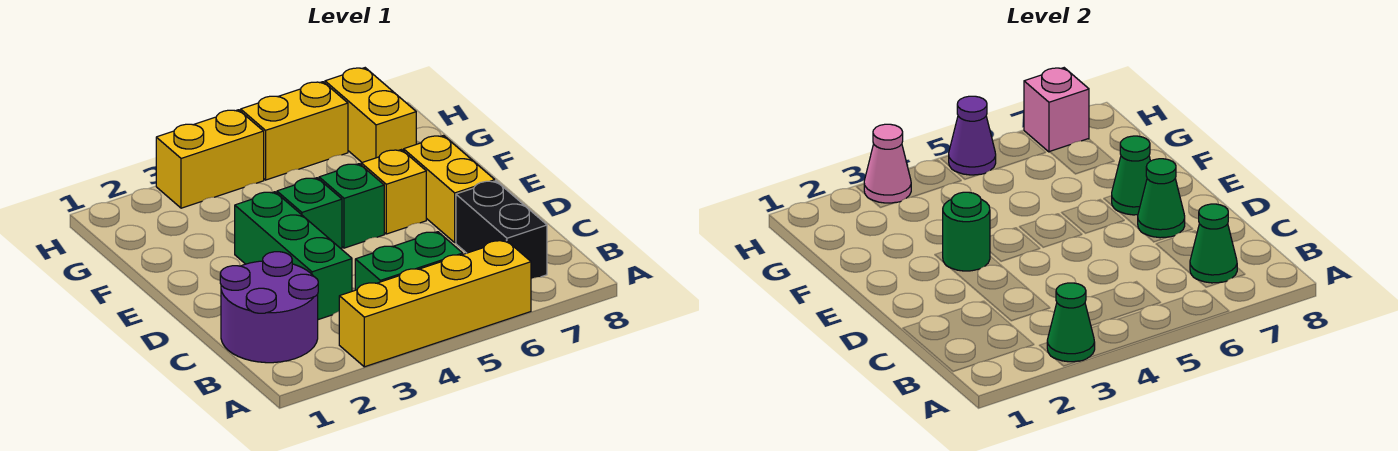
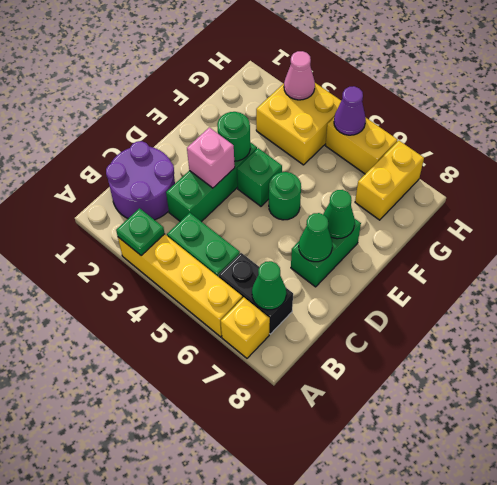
green cone A3 level 2 -> green plate A3 level 2
black brick B7:C7 level 1 -> black brick B6:B7 level 1
yellow brick D7:E7 level 1 -> green brick D7:E7 level 1
green brick E5 level 1 -> green round brick E5 level 1
yellow brick E6 level 1 -> yellow brick A7 level 1
yellow brick H3:H4 level 1 -> yellow brick G3:H4 level 1
pink brick H7 level 2 -> pink brick D3 level 2

